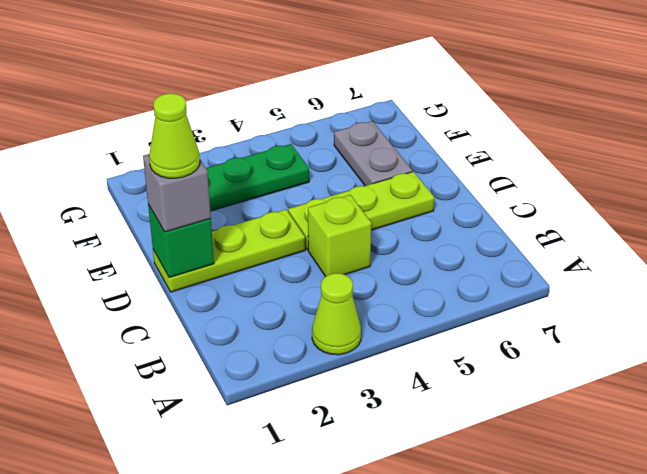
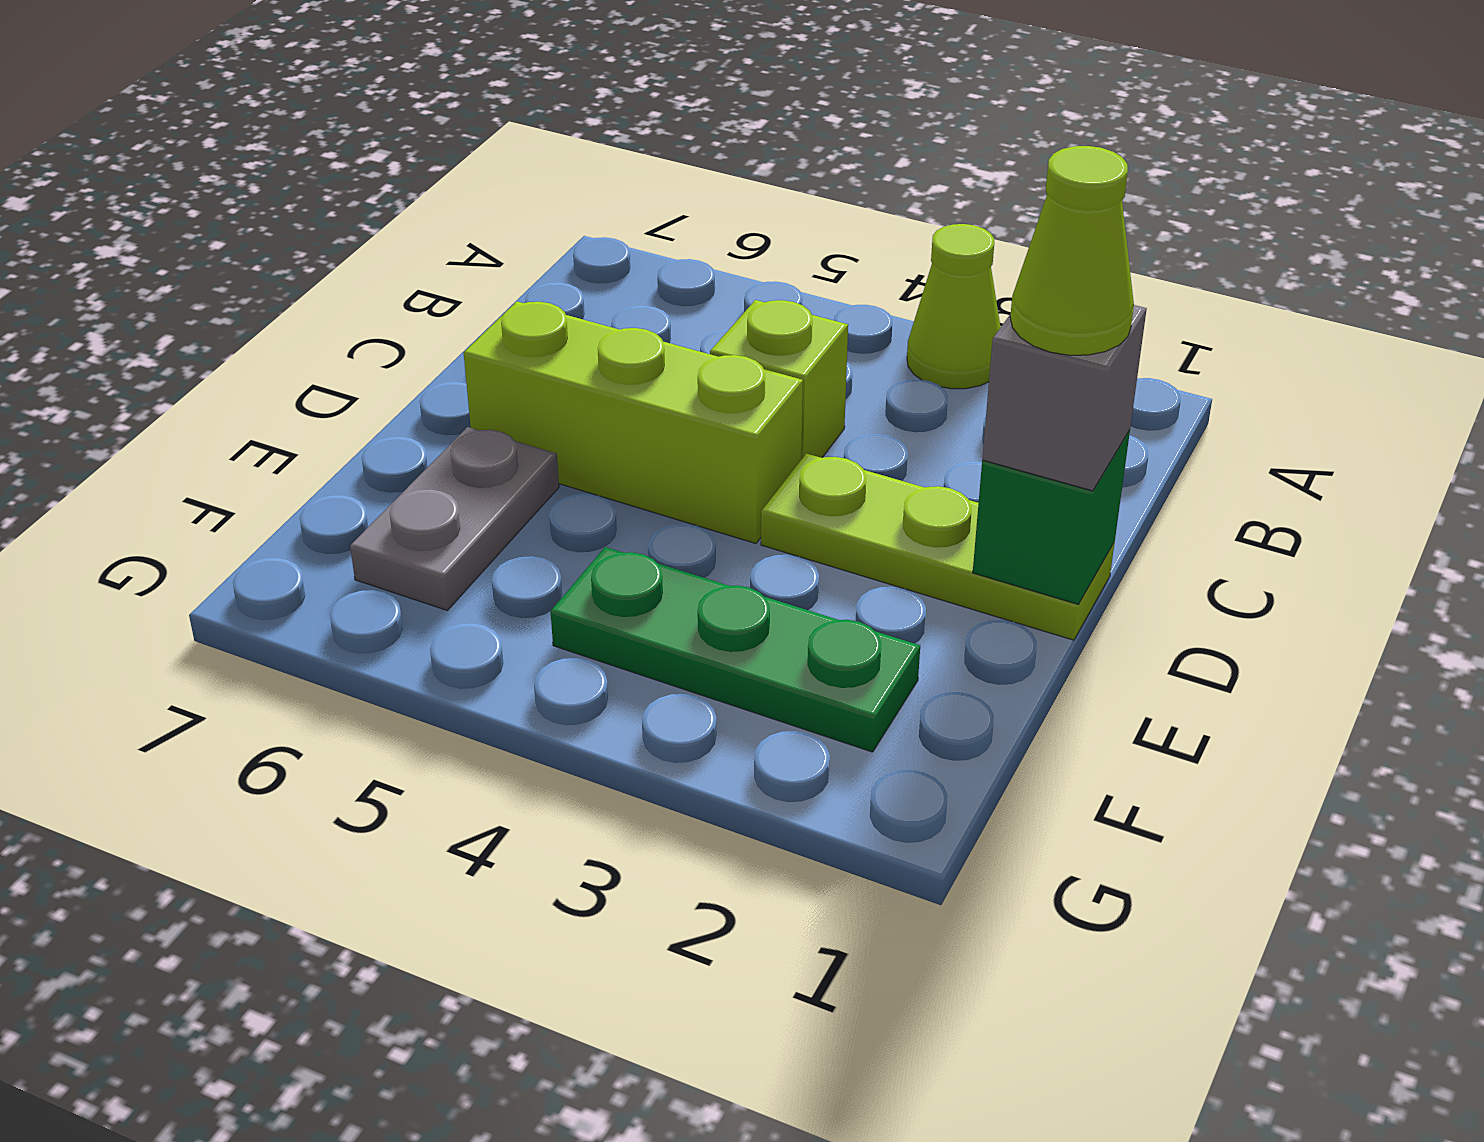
lime plate D4:D6 level 1 -> lime brick D4:D6 level 1

